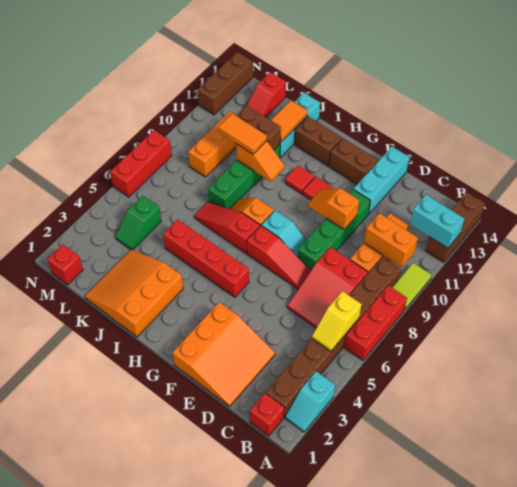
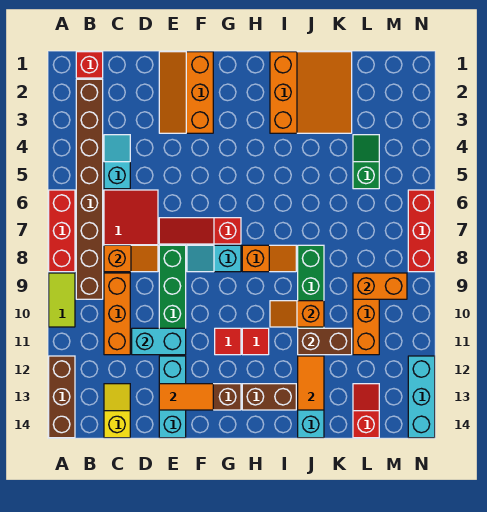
cyan slope A2:A3 level 1 top 3 -> cyan slope C4:C5 level 1 top 5
cyan brick A12:B12 level 2 -> cyan brick D11:E11 level 2
yellow slope B5:B6 level 2 top 6 -> yellow slope C13:C14 level 1 top 14
orange brick B10:C10 level 2 -> orange brick L9:M9 level 2
orange slope D1:F3 level 1 top F -> orange slope E1:F3 level 1 top F
orange slope E10:F10 level 2 top E -> orange slope C8:D8 level 2 top C
red brick G5:J5 level 1 -> none
red slope H7:J7 level 1 top H -> none
orange tile J10:K10 level 3 -> orange tile E13:F13 level 2
red brick M1 level 1 -> none
brown brick N12:N14 level 1 -> cyan brick N12:N14 level 1

